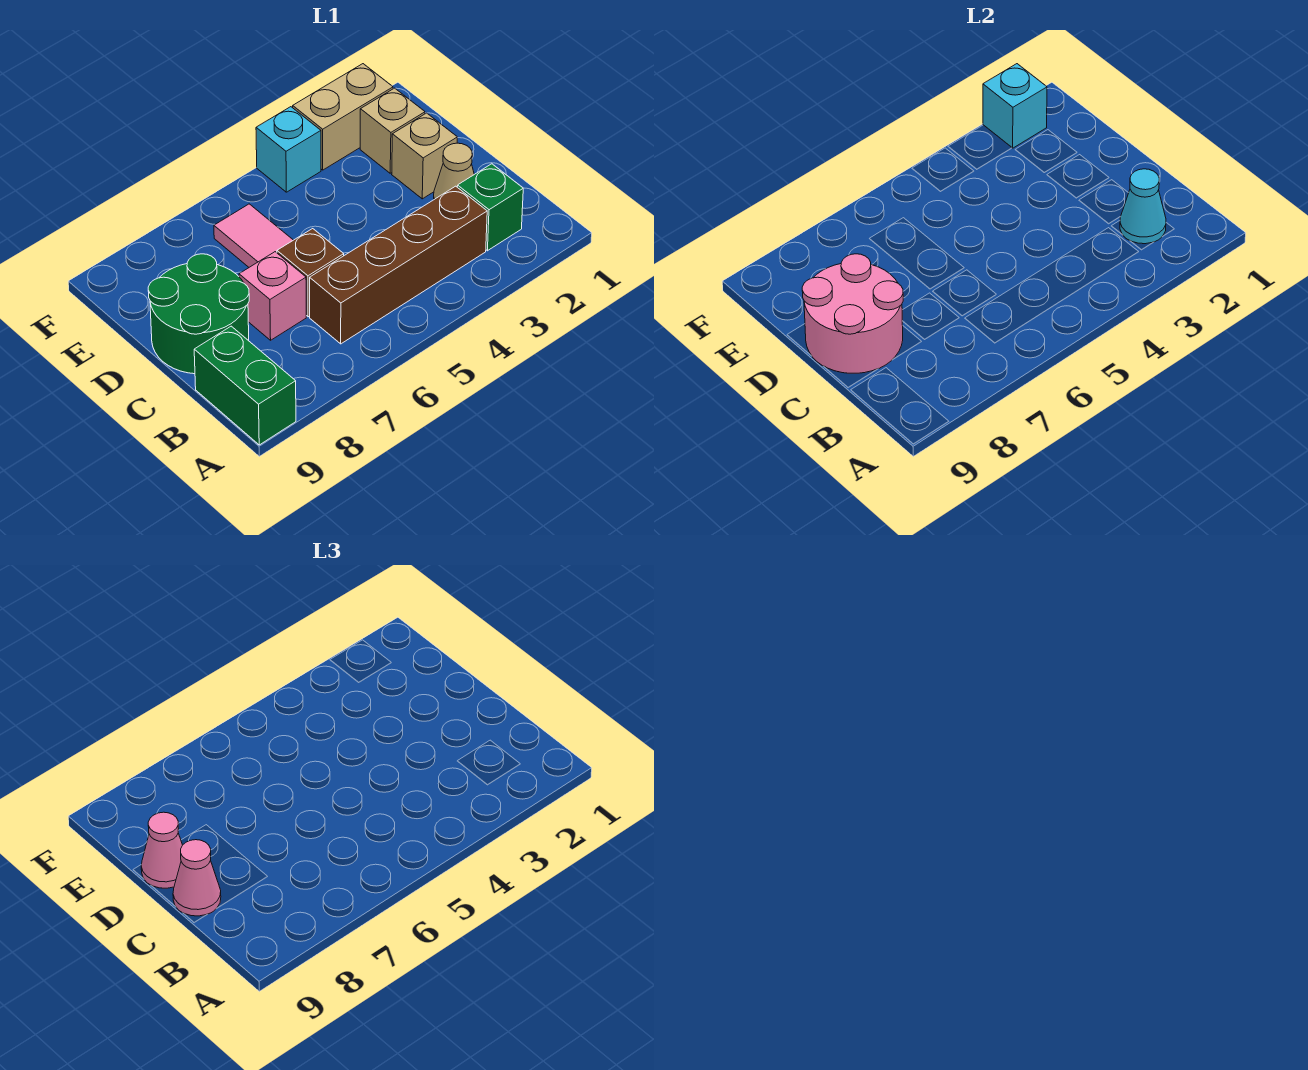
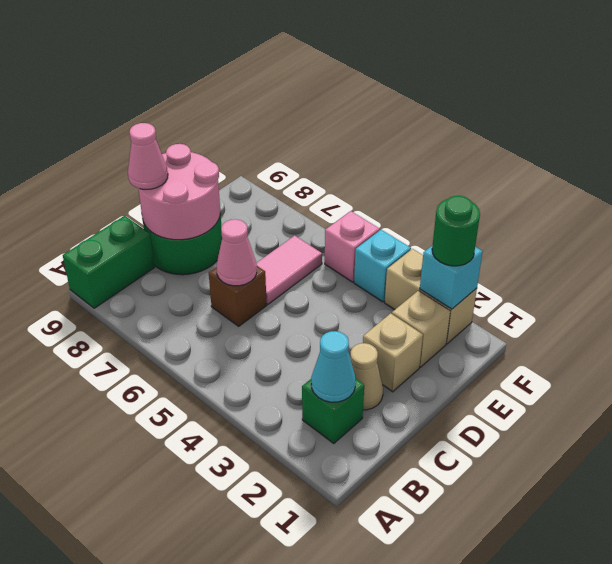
brown brick B3:B6 level 1 -> none
pink brick C7 level 1 -> pink brick F5 level 1
pink cone D9 level 3 -> pink cone C6 level 2
none -> green round brick F2 level 3

